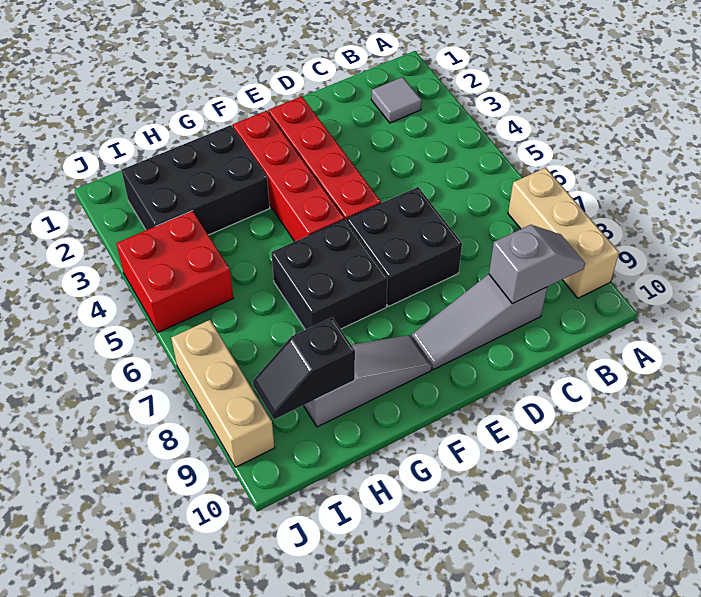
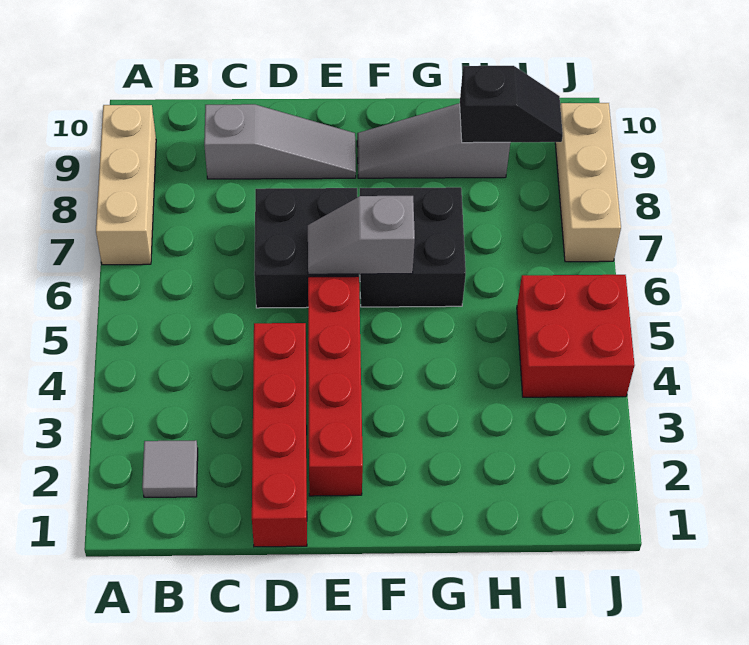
grey slope B9:C9 level 2 top C -> grey slope E6:F6 level 2 top F
red brick F2:F5 level 1 -> red brick D1:D4 level 1
black brick G2:I3 level 1 -> none

